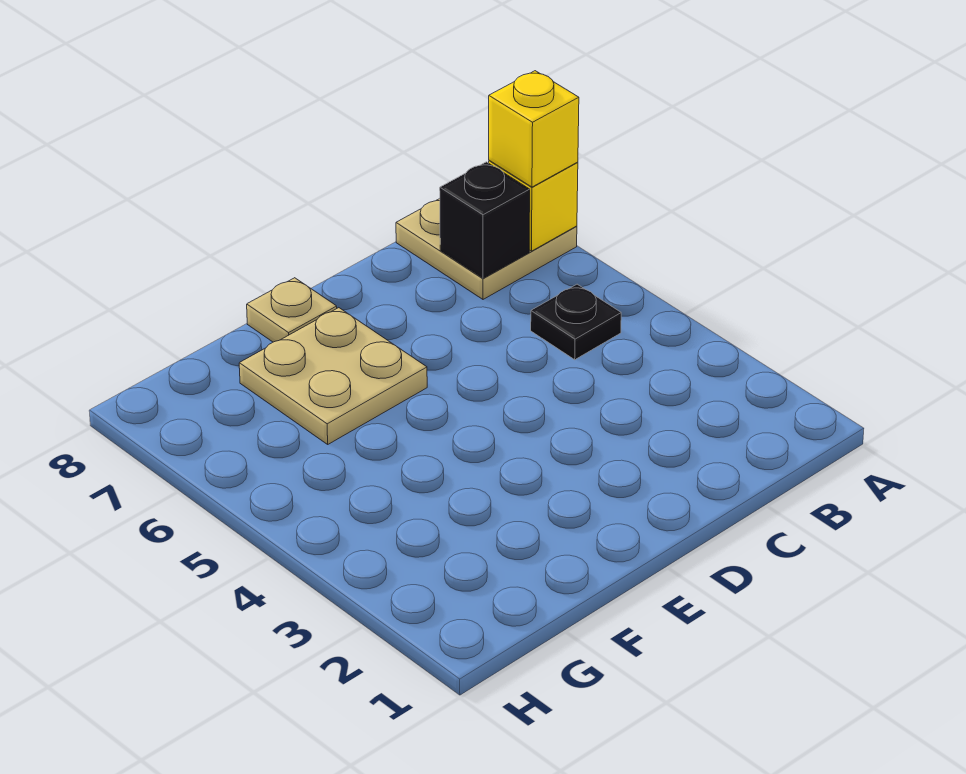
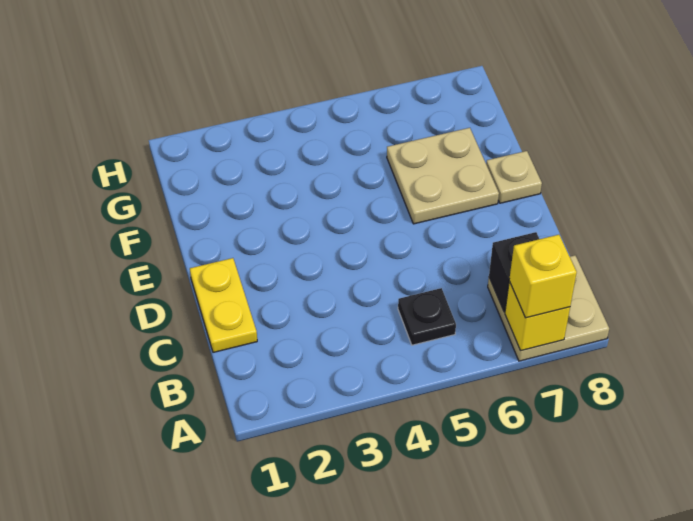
none -> yellow plate C1:D1 level 1

